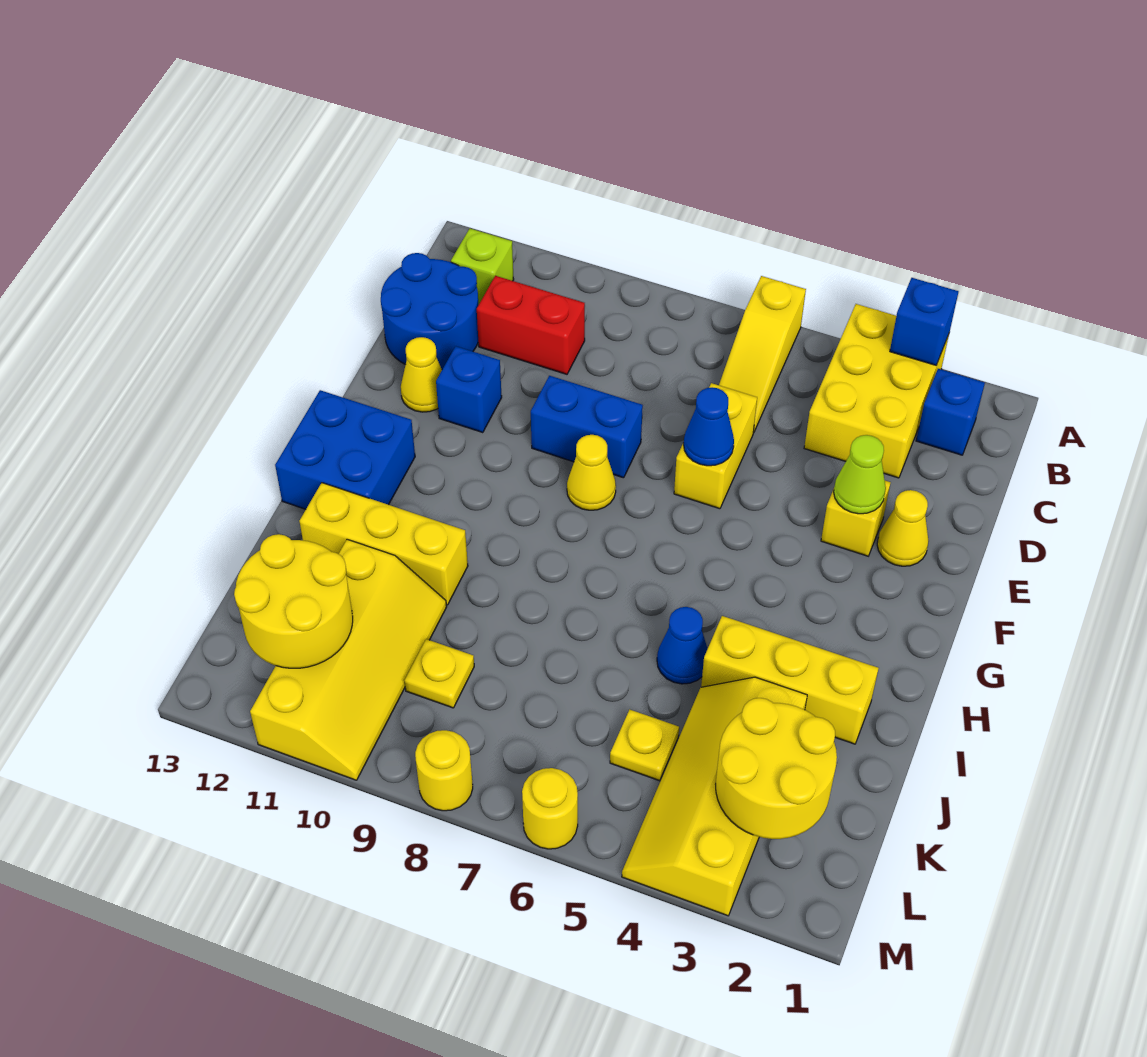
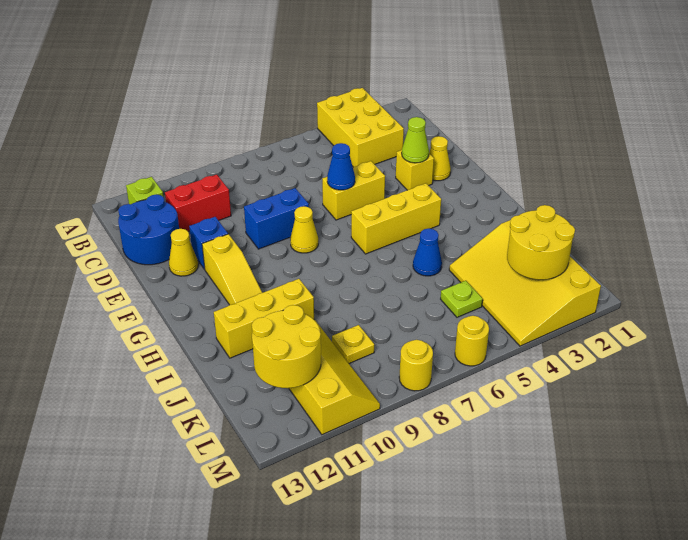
blue brick A3 level 2 -> none
yellow slope A6:C6 level 1 top A -> yellow slope F11:H11 level 1 top F
blue brick B2 level 1 -> none
yellow brick D6:E6 level 1 -> yellow brick E5:E6 level 1
blue brick G12:H13 level 1 -> none
yellow brick I2:I4 level 1 -> yellow brick G4:G6 level 1
yellow slope J3:M4 level 1 top 3 -> yellow slope J2:M4 level 1 top 2
yellow plate K5 level 1 -> lime plate K5 level 1

